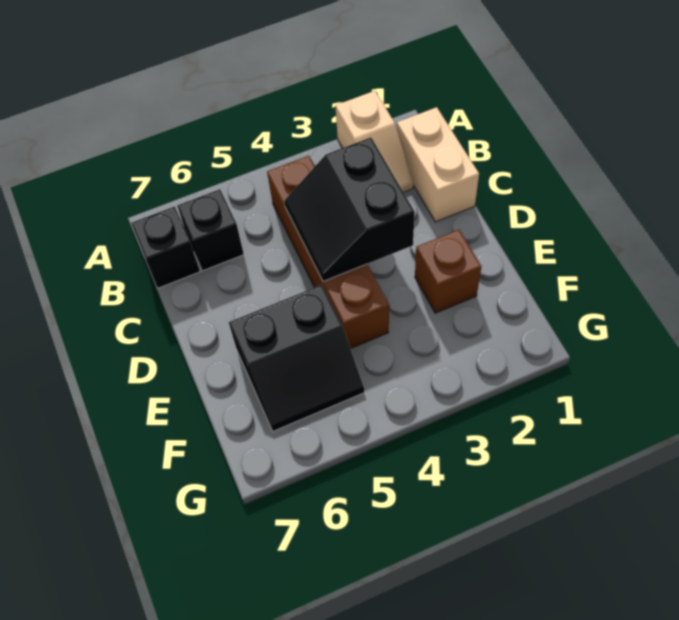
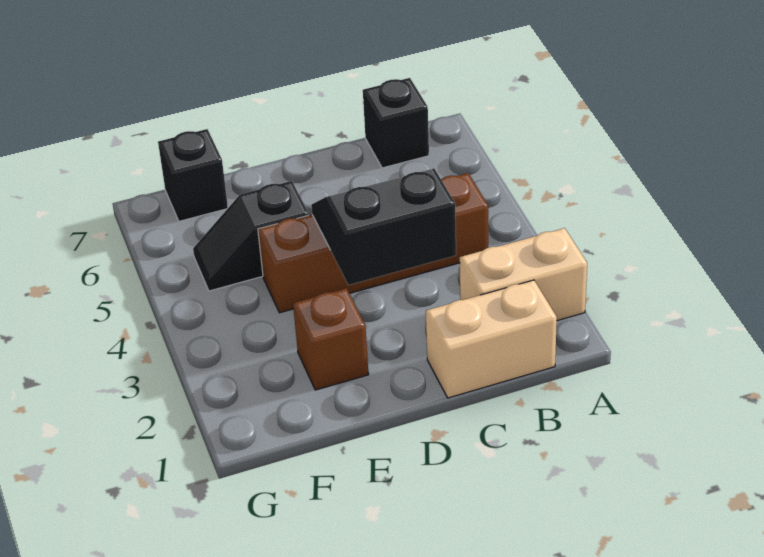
tan slope A2:B2 level 1 top A -> tan brick A2:B2 level 1
black brick B6 level 1 -> black brick F7 level 1
black slope E5:F6 level 1 top E -> black slope E5:F5 level 1 top E

